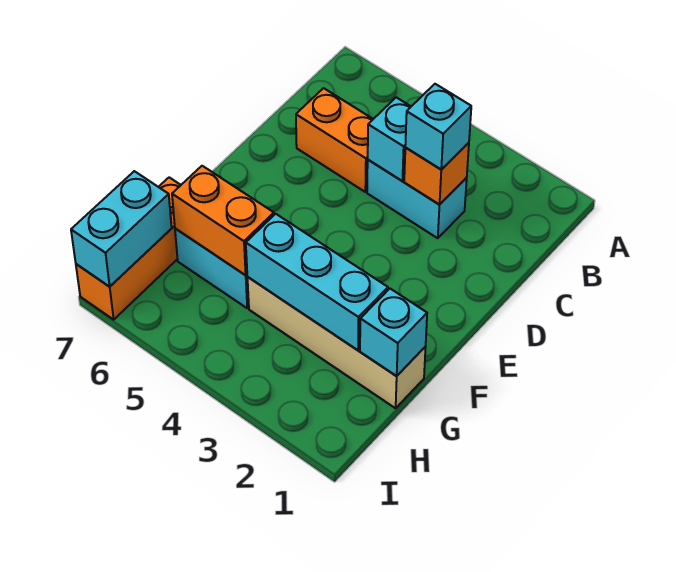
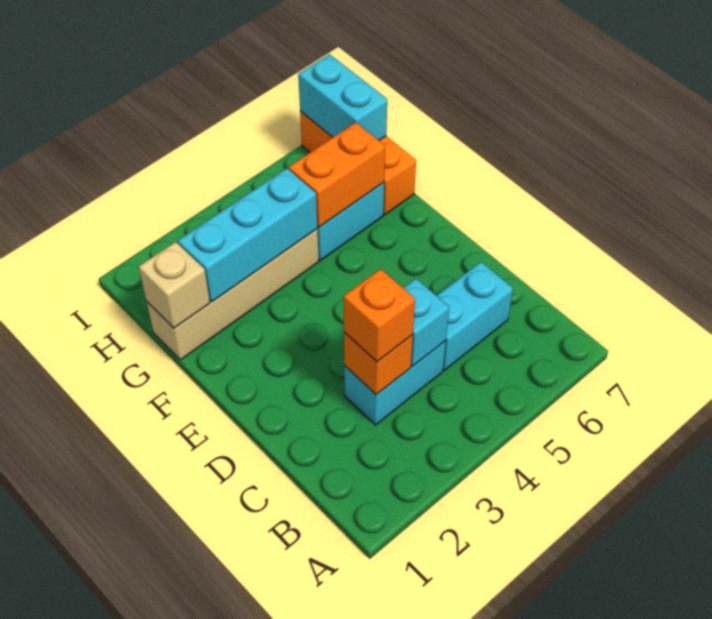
cyan brick C3 level 3 -> orange brick C3 level 3
orange brick C5:C6 level 1 -> cyan brick C5:C6 level 1
cyan brick G1 level 2 -> tan brick G1 level 2

